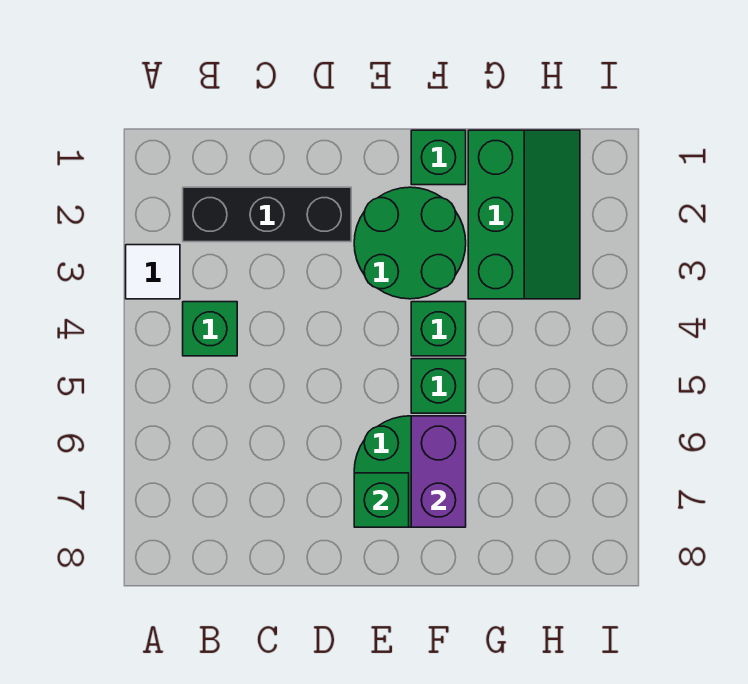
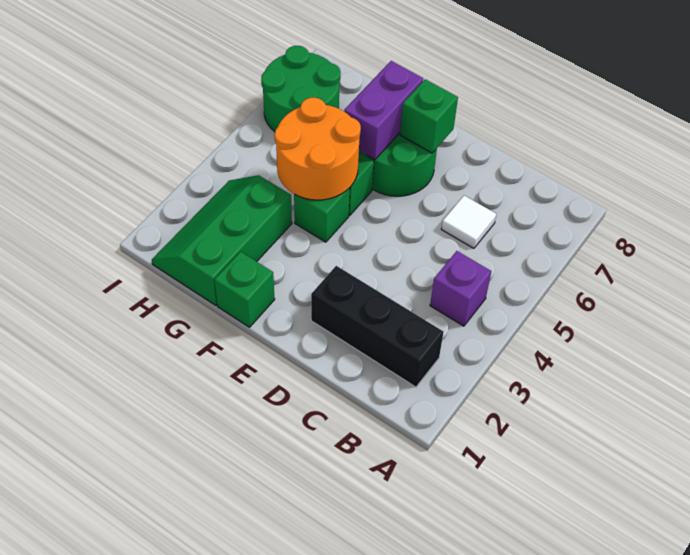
white tile A3 level 1 -> white tile C6 level 1
green brick B4 level 1 -> purple brick B4 level 1
green round brick E2:F3 level 1 -> green round brick H6:I7 level 1
none -> orange round brick F4:G5 level 2

